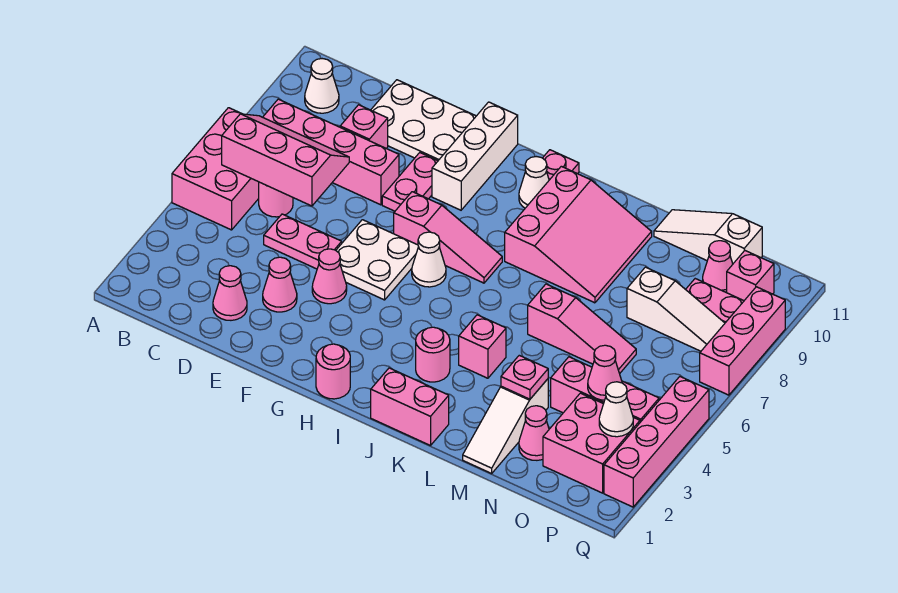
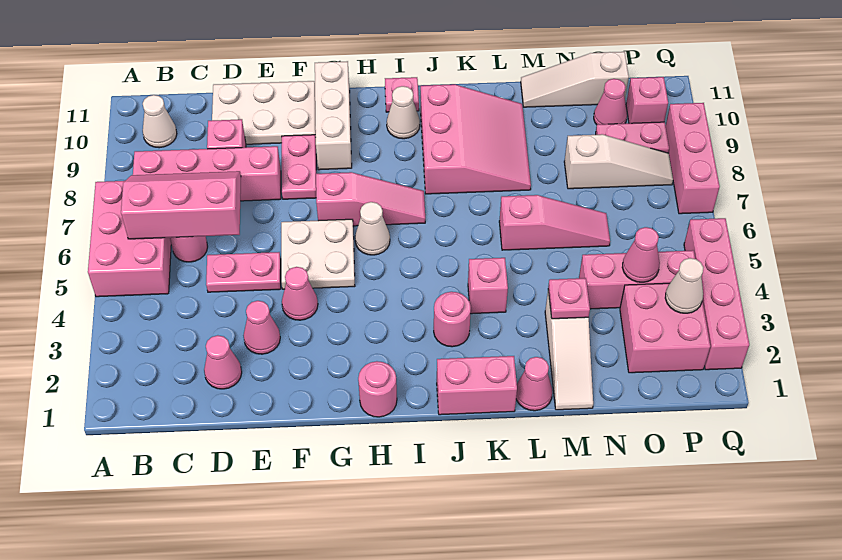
pink cone N2 level 1 -> pink cone L1 level 1

